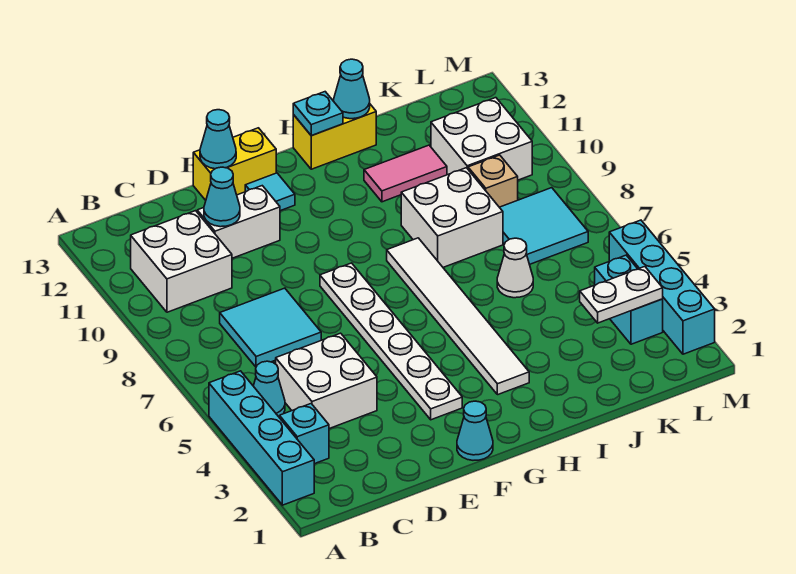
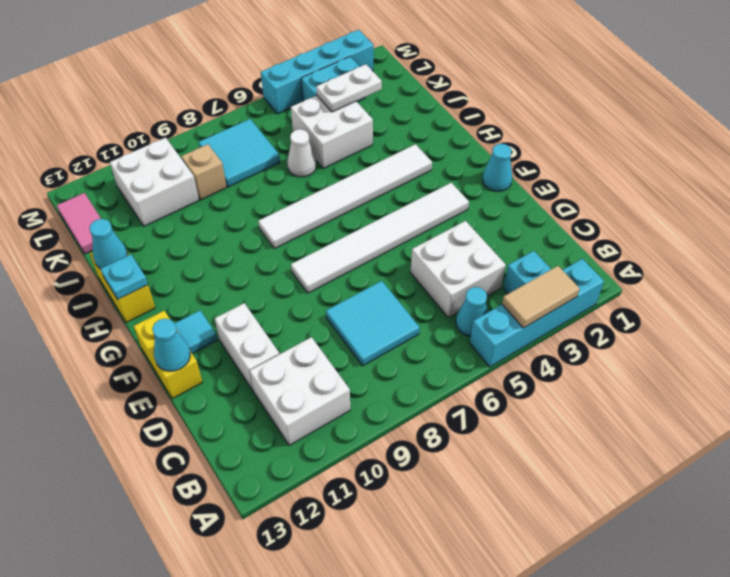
none -> tan tile A3:A4 level 2
cyan cone D11 level 2 -> none
white plate F3:F8 level 1 -> white tile F3:F8 level 1
white brick I8:J9 level 1 -> white brick J4:K5 level 1
pink tile I11:J11 level 1 -> pink tile K13:L13 level 1
white plate K3:L3 level 2 -> white plate K3:K4 level 2

